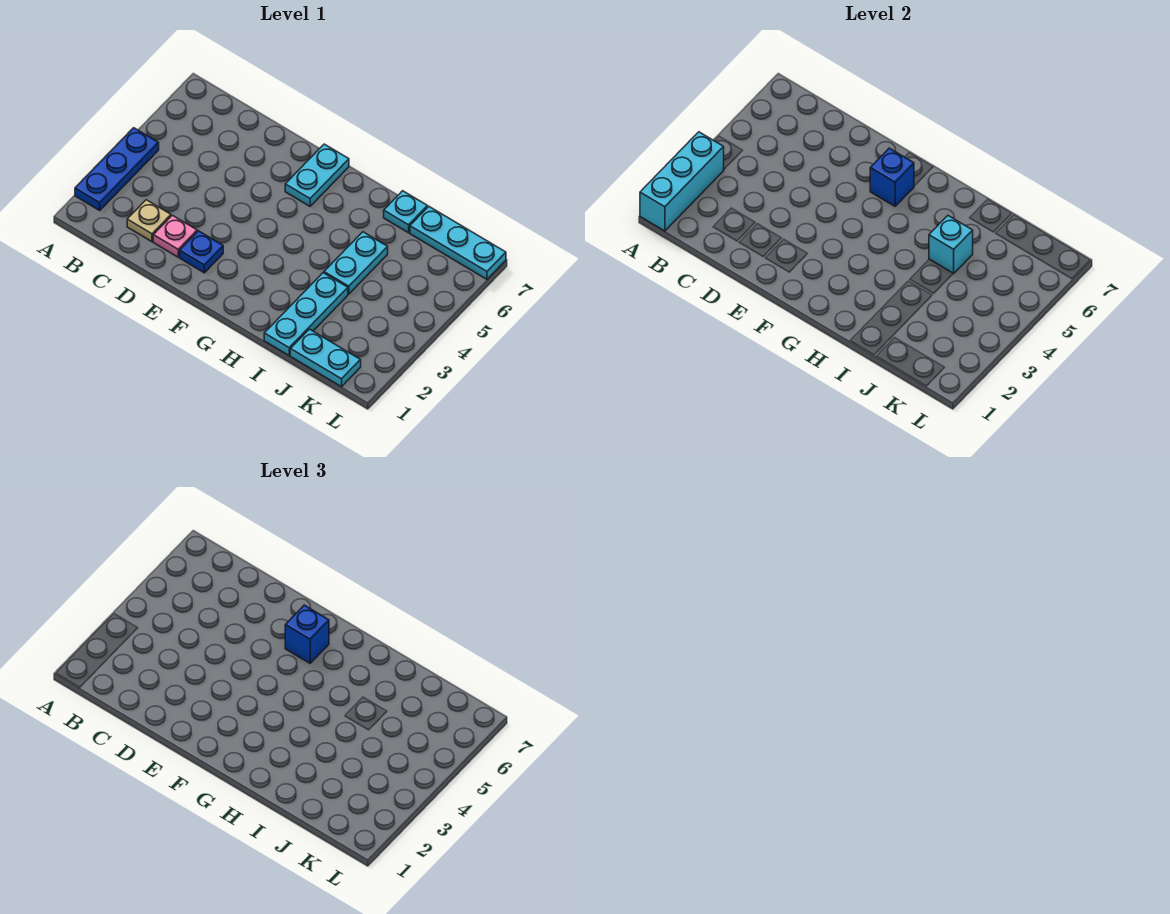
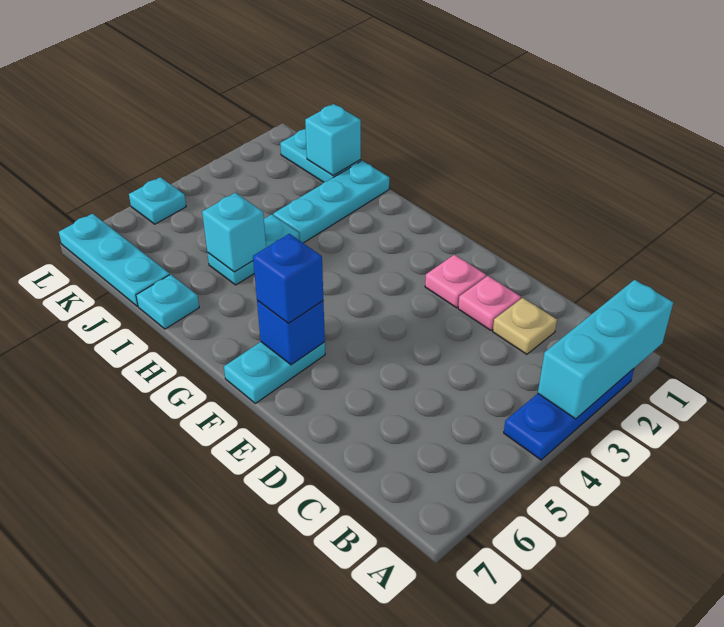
blue plate E2 level 1 -> pink plate E2 level 1
none -> cyan brick J1 level 2
none -> cyan plate L5 level 1

